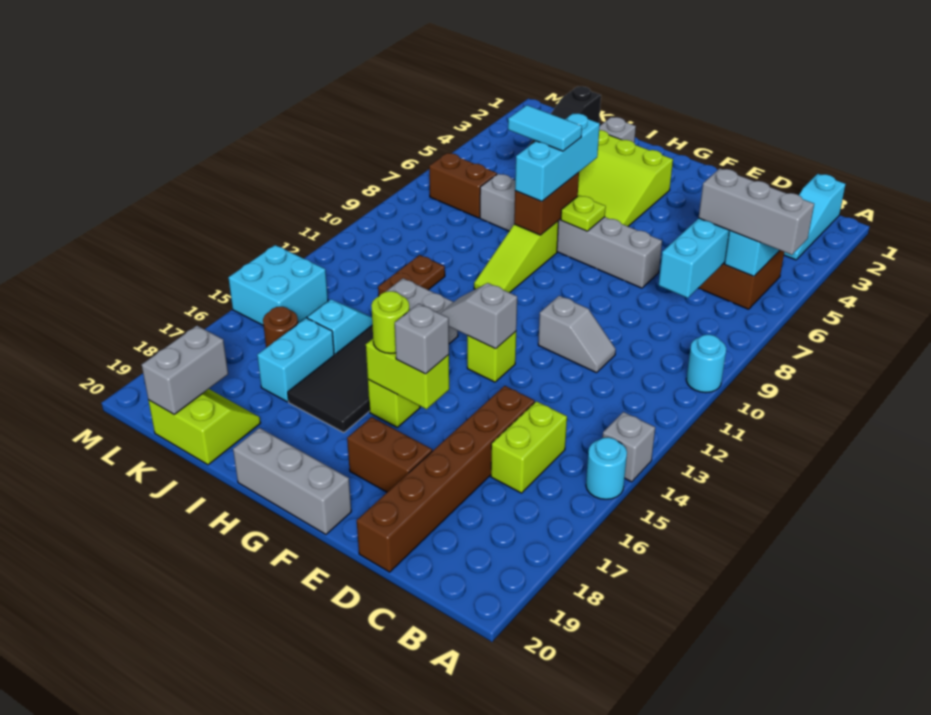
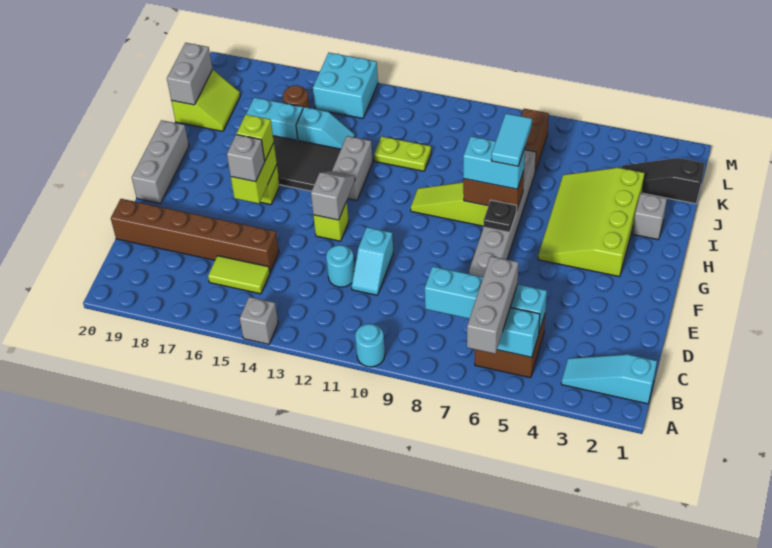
cyan round brick A15 level 1 -> cyan round brick D12 level 1
lime brick C15:C16 level 1 -> lime tile C15:C16 level 1
grey slope D11:E11 level 1 top E -> cyan slope D11:E11 level 1 top E
brown brick E18:F18 level 1 -> none
lime plate G7 level 2 -> black plate G7 level 2
lime round brick G16 level 3 -> lime brick G16 level 3
cyan brick H6:H8 level 3 -> cyan brick H7:H8 level 3
brown plate J11:J12 level 1 -> lime plate J11:J12 level 1
grey brick K19:K20 level 2 -> grey brick J20:K20 level 2

